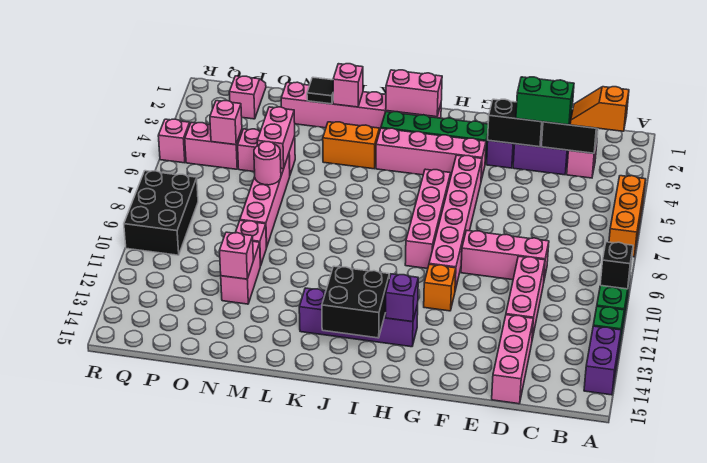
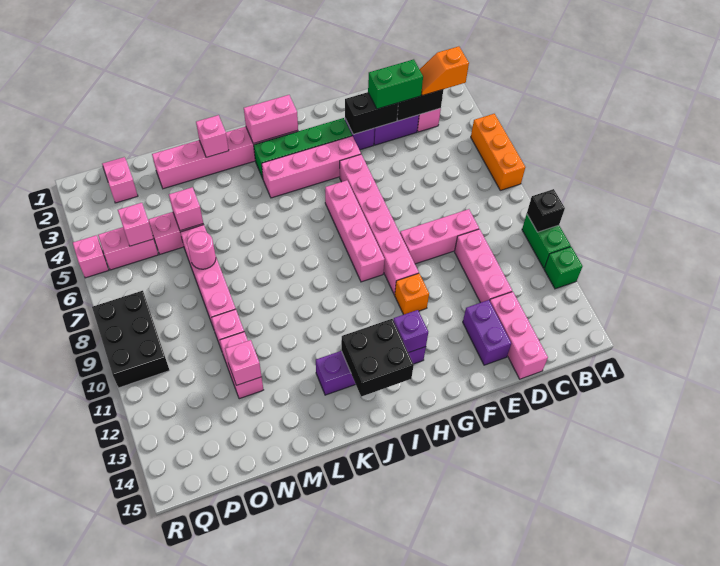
purple brick A13:A14 level 1 -> purple brick E13:E14 level 1
orange brick K4:L4 level 1 -> none
black tile M2 level 2 -> none
pink brick N5:N6 level 2 -> pink brick N5 level 2

